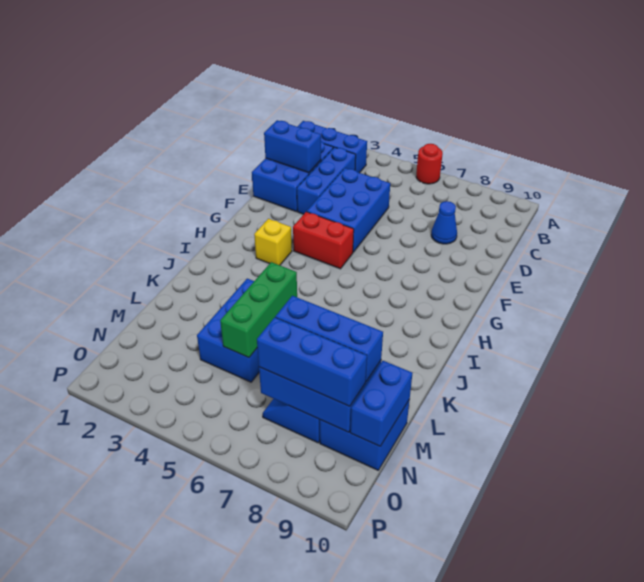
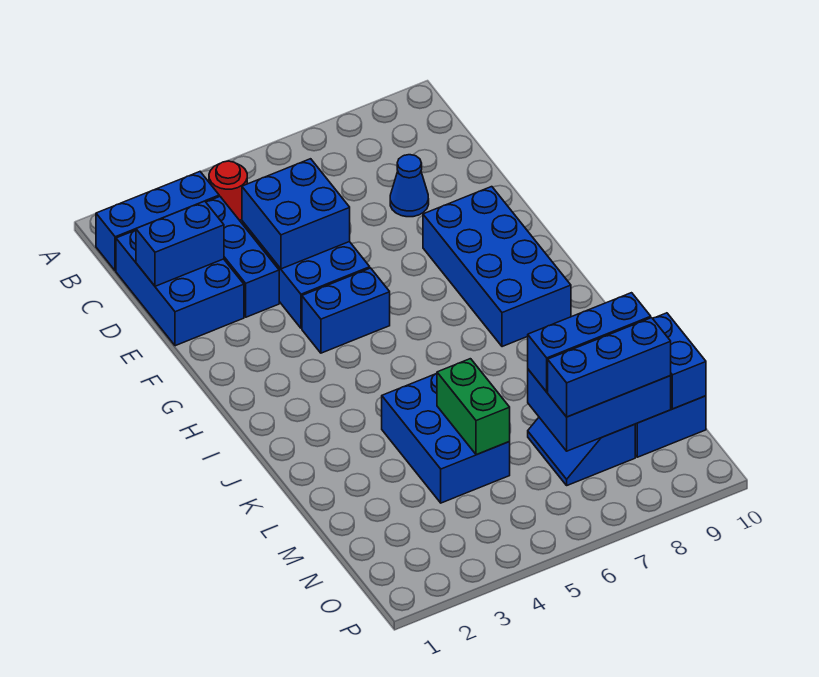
red round brick A6 level 1 -> red round brick B4 level 1
none -> blue brick D4:E5 level 2
none -> blue brick F8:I9 level 1
red brick G4:G5 level 1 -> blue brick G4:G5 level 1
yellow brick H3 level 1 -> none
green brick K5:M5 level 2 -> green brick L5:M5 level 2

